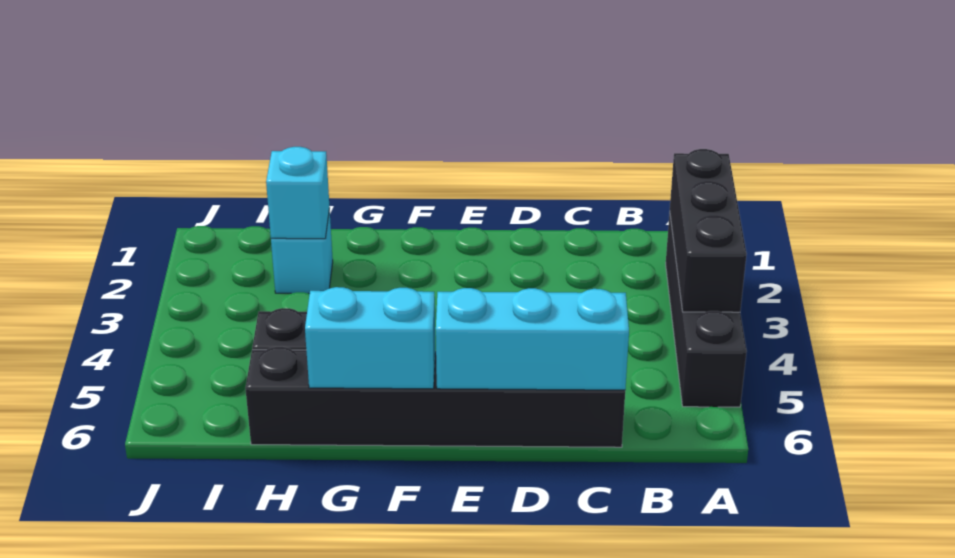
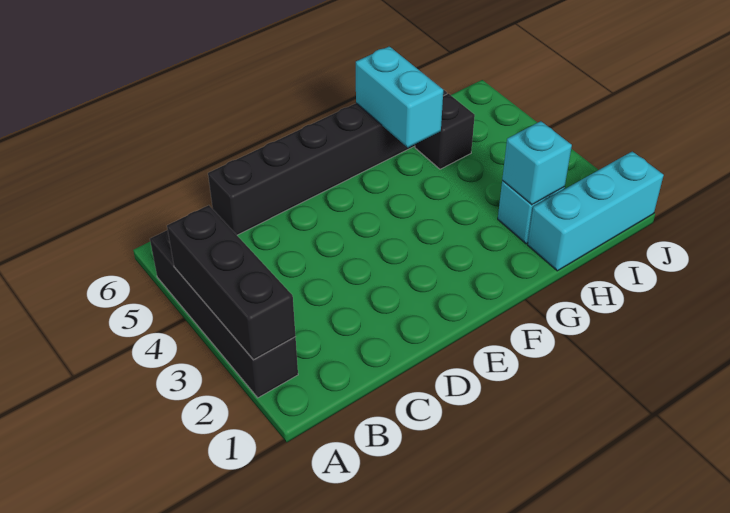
cyan brick C6:E6 level 2 -> cyan brick H1:J1 level 1
cyan brick F6:G6 level 2 -> cyan brick G5:G6 level 2

